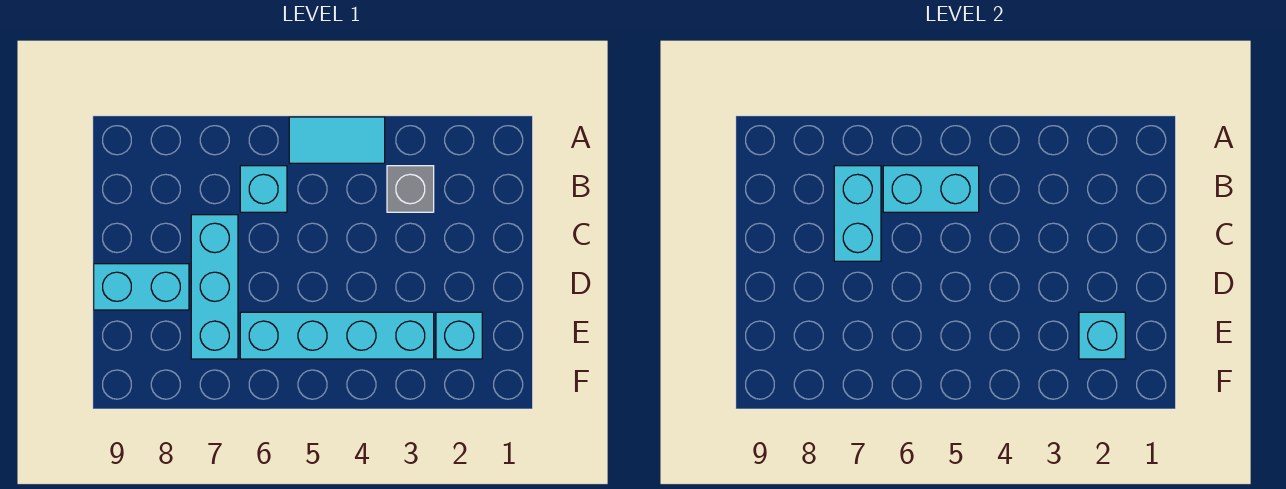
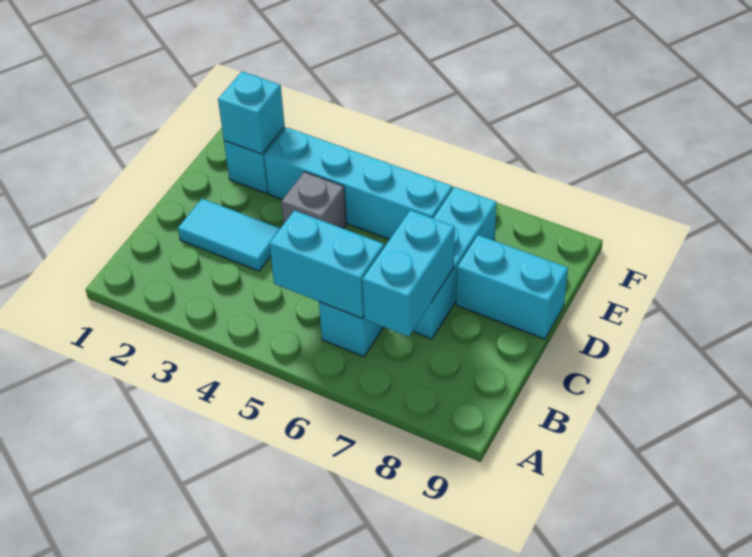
cyan tile A4:A5 level 1 -> cyan tile C2:C3 level 1
grey brick B3 level 1 -> grey brick D4 level 1

